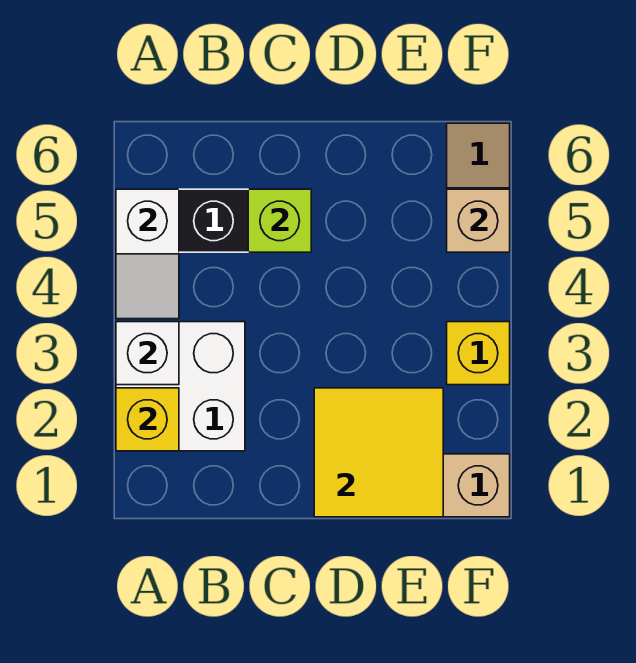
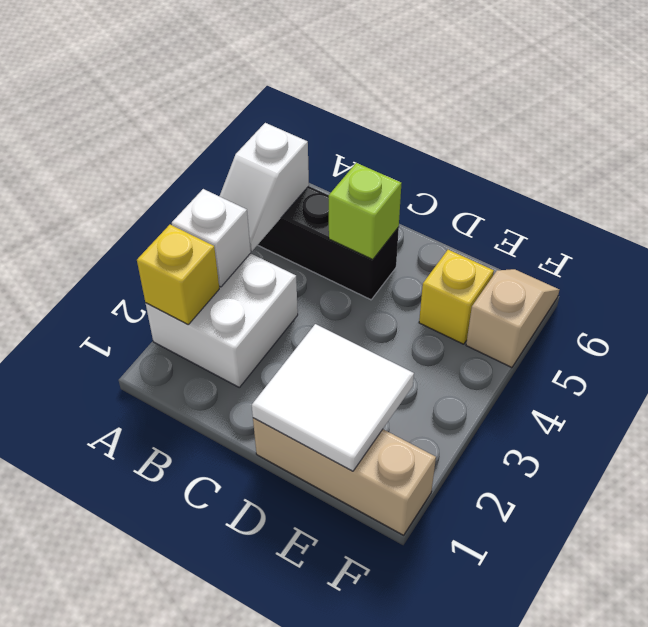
yellow tile D1:E2 level 2 -> white tile D1:E2 level 2
yellow brick F3 level 1 -> yellow brick E5 level 1
tan brick F5 level 2 -> none

